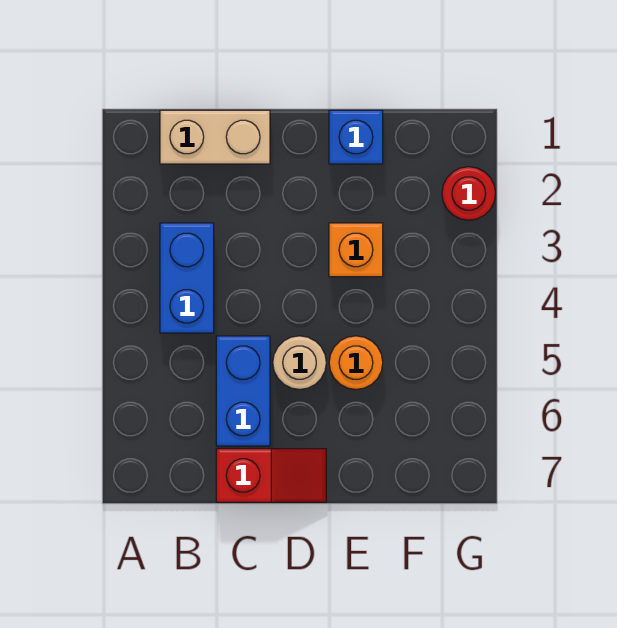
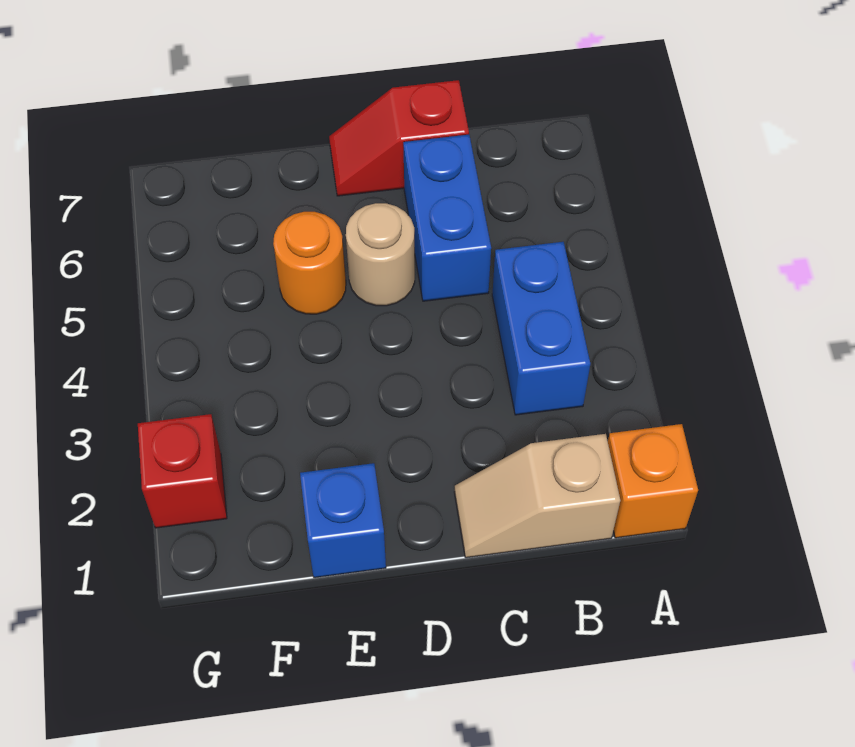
tan brick B1:C1 level 1 -> tan slope B1:C1 level 1 top B
orange brick E3 level 1 -> orange brick A1 level 1
red round brick G2 level 1 -> red brick G2 level 1

